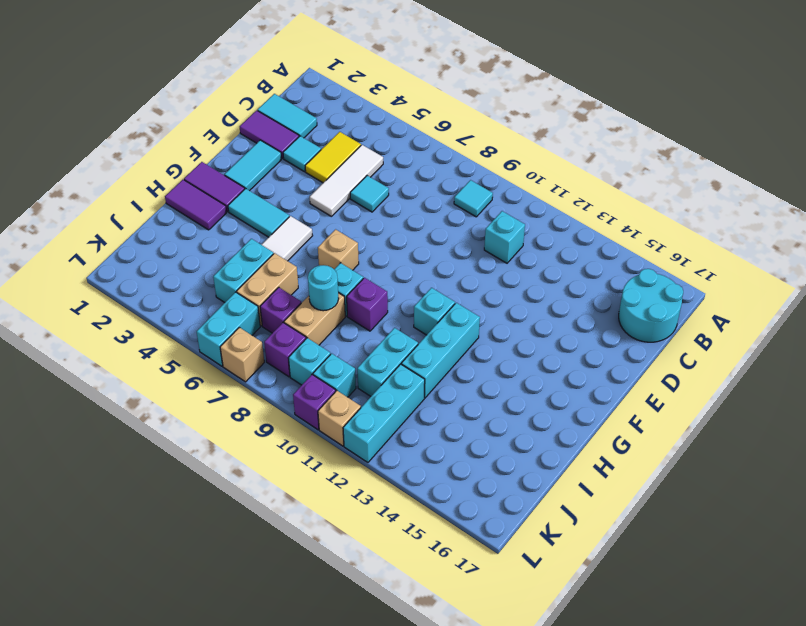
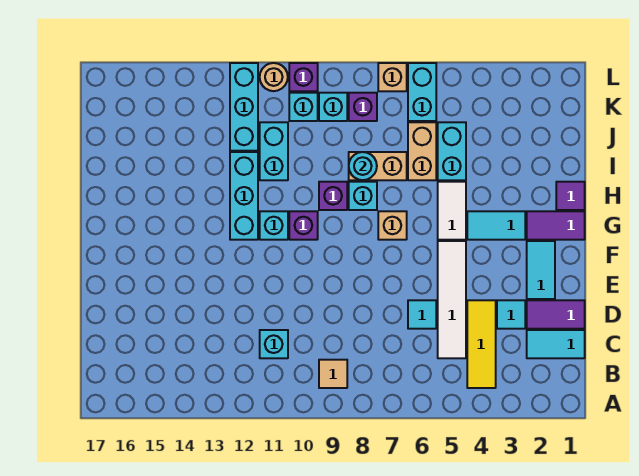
cyan tile B9 level 1 -> tan tile B9 level 1
cyan round brick B16:C17 level 1 -> none
yellow tile C4:D4 level 1 -> yellow tile B4:D4 level 1
white tile C5:E5 level 1 -> white tile C5:F5 level 1
purple tile H1:H2 level 1 -> purple tile H1 level 1
tan brick I8:J8 level 1 -> tan brick I7:I8 level 1
purple brick J7 level 1 -> purple brick G10 level 1
tan brick L11 level 1 -> tan round brick L11 level 1

